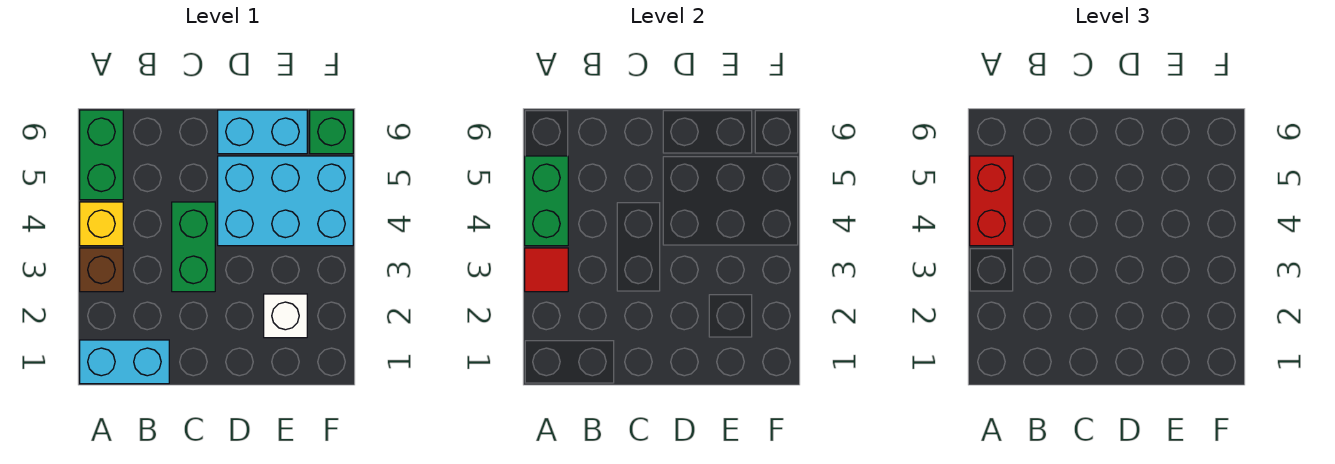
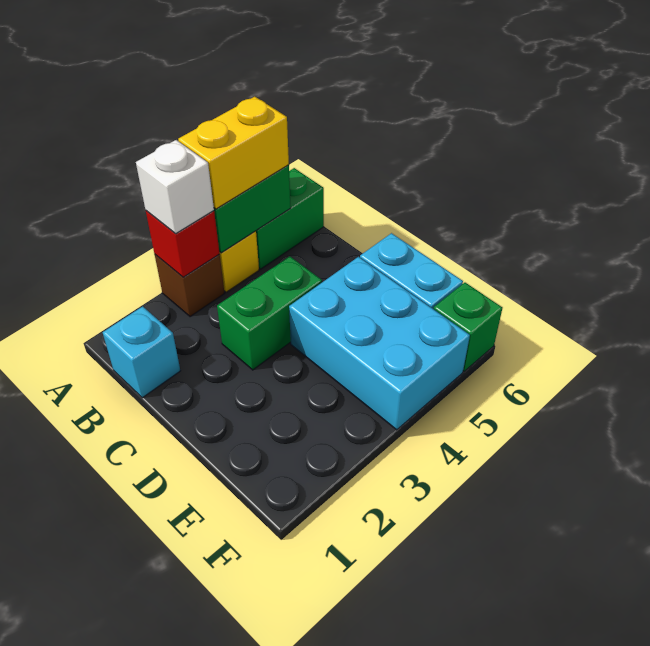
cyan brick A1:B1 level 1 -> cyan brick B1 level 1
red tile A3 level 2 -> red brick A3 level 2
red brick A4:A5 level 3 -> yellow brick A4:A5 level 3
white brick E2 level 1 -> white brick A3 level 3

